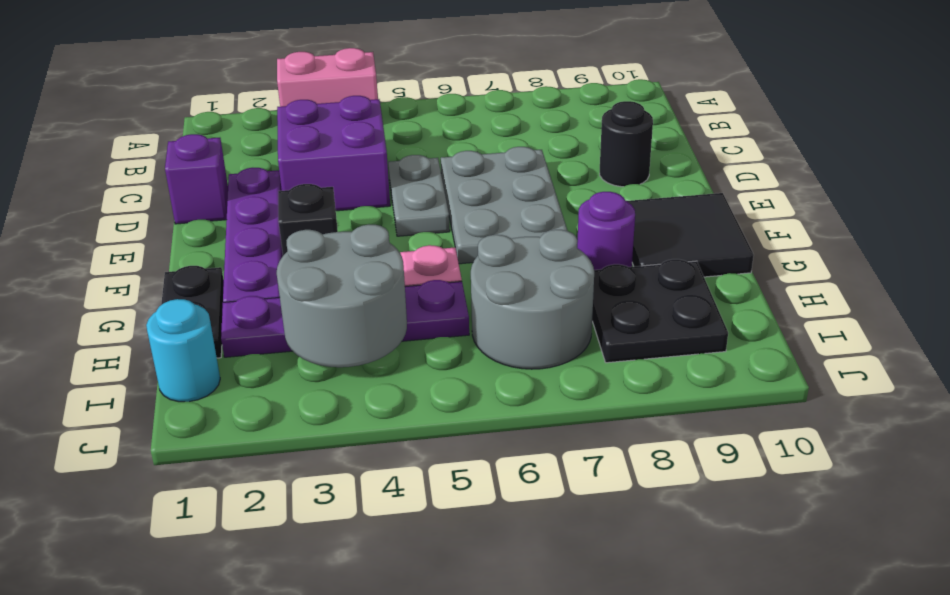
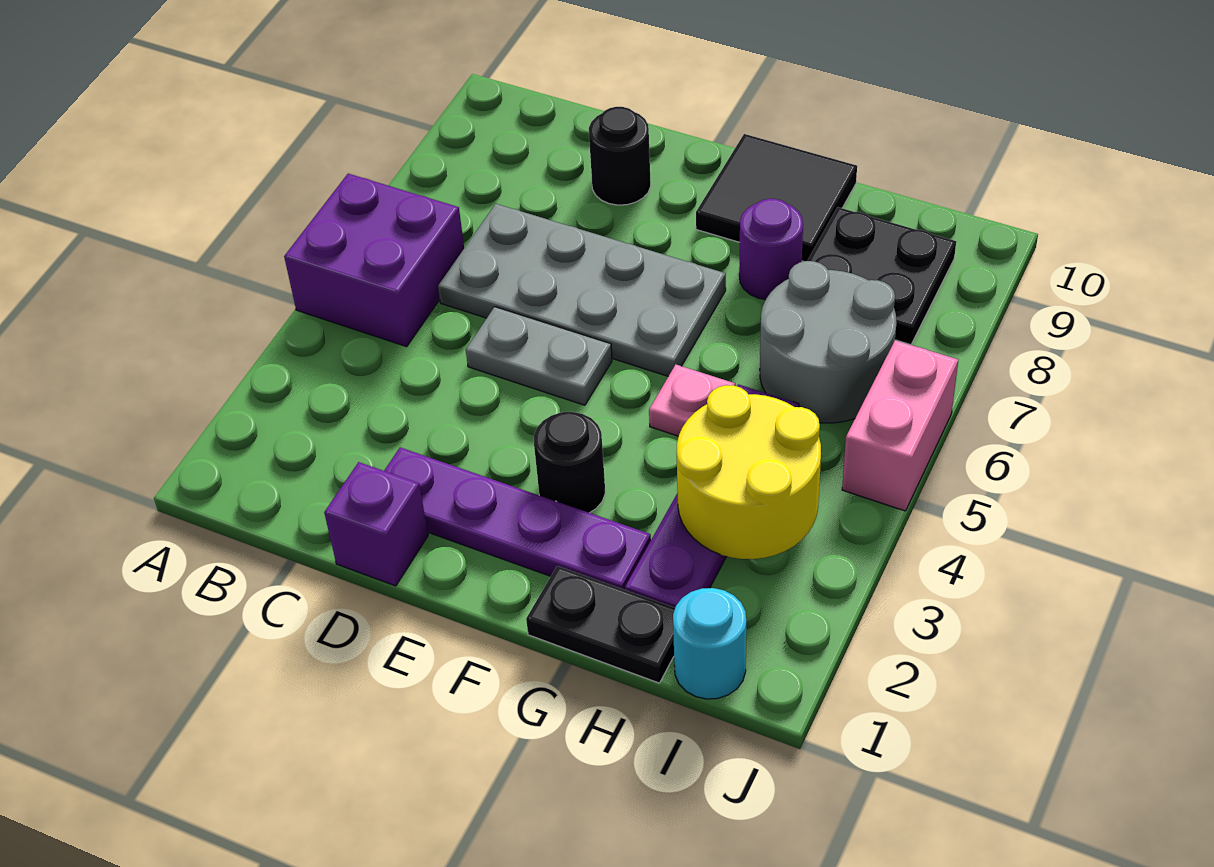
pink brick A3:A4 level 1 -> pink brick J5:J6 level 1
purple brick C3:D4 level 1 -> purple brick A5:B6 level 1
grey plate D6:F7 level 1 -> grey plate C6:F7 level 1
black brick F3 level 1 -> black round brick F3 level 1
grey round brick H3:I4 level 2 -> yellow round brick H3:I4 level 2

